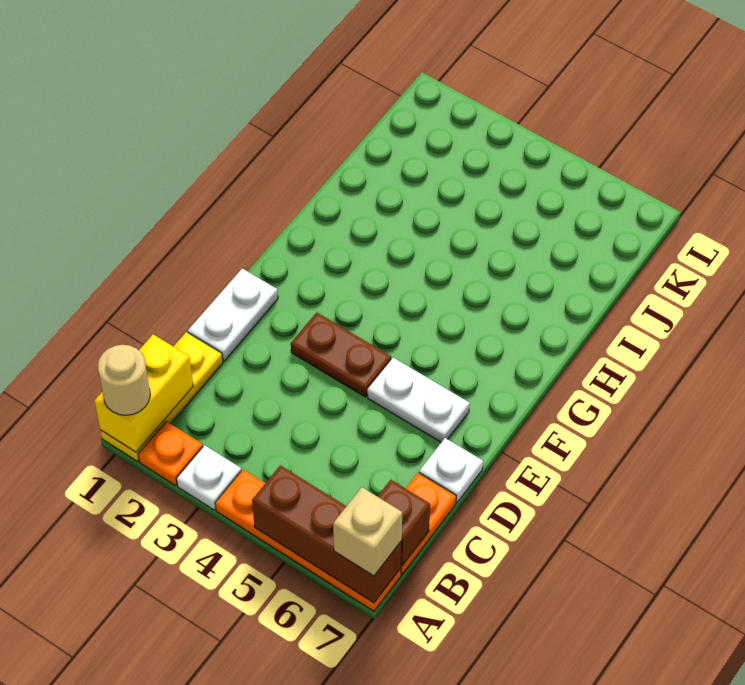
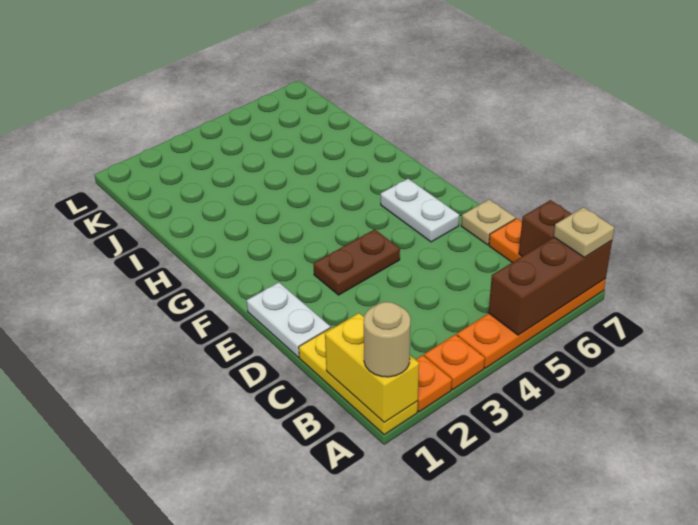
white plate A3 level 1 -> orange plate A3 level 1
tan brick A7 level 3 -> tan plate A7 level 3
white plate D7 level 1 -> tan plate D7 level 1
white plate E5:E6 level 1 -> white plate E6:F6 level 1

